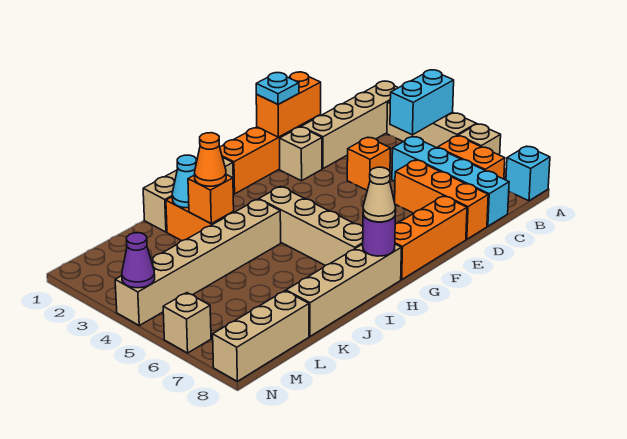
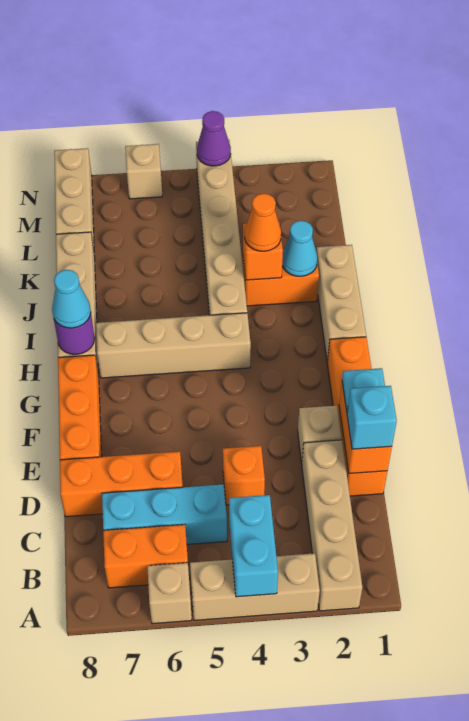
cyan brick A8 level 1 -> cyan brick D1 level 3
cyan brick C5:C8 level 1 -> cyan brick C5:C7 level 1
tan cone H8 level 3 -> cyan cone H8 level 3

